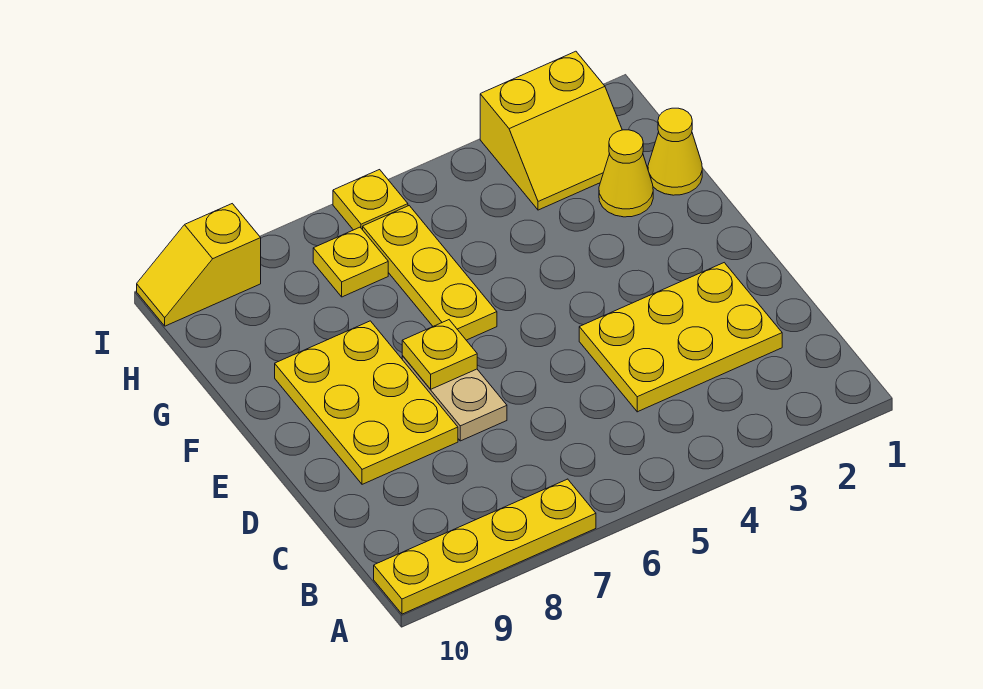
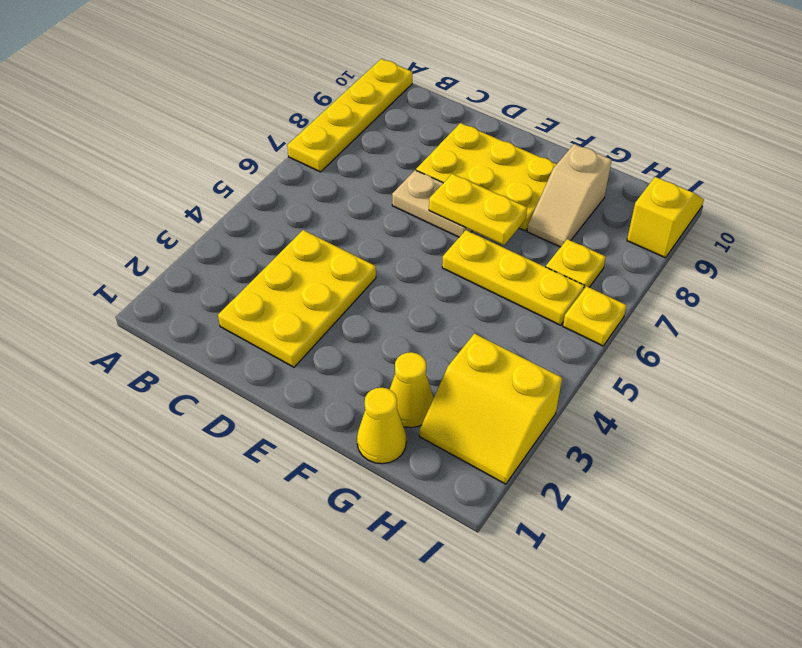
yellow plate E7 level 2 -> yellow plate E7:F7 level 2
none -> tan slope G8:G9 level 1 top 9
yellow slope H2:I3 level 1 top I -> yellow slope H2:I3 level 1 top 3

